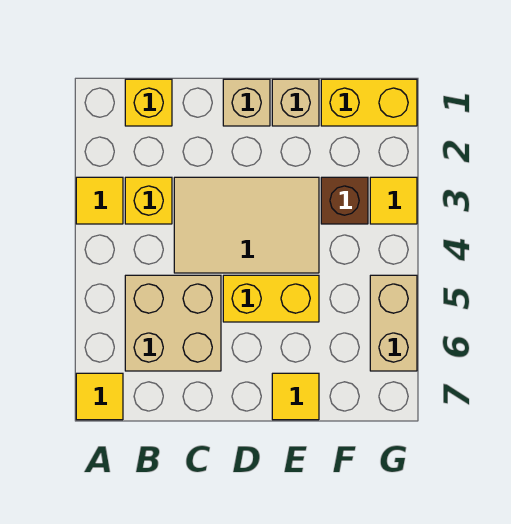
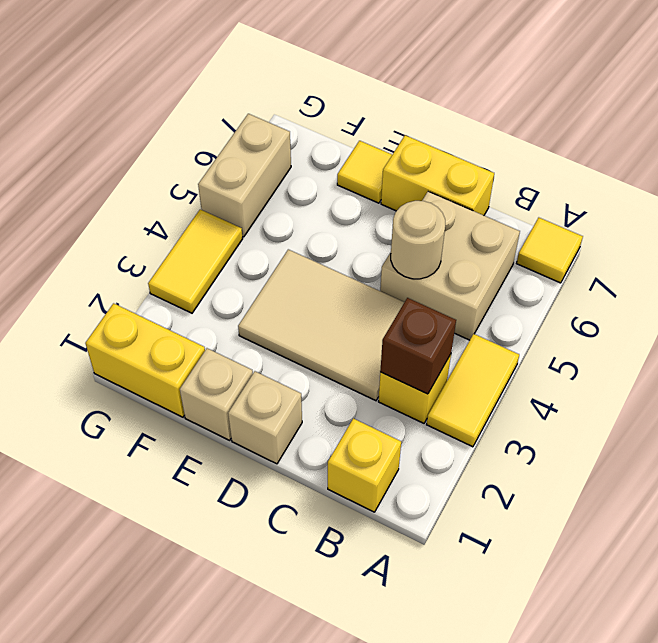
yellow tile A3 level 1 -> yellow tile A3:A4 level 1
none -> tan round brick C5 level 2
yellow brick D5:E5 level 1 -> yellow brick C7:D7 level 1
brown brick F3 level 1 -> brown brick B3 level 2
yellow tile G3 level 1 -> yellow tile G3:G4 level 1

